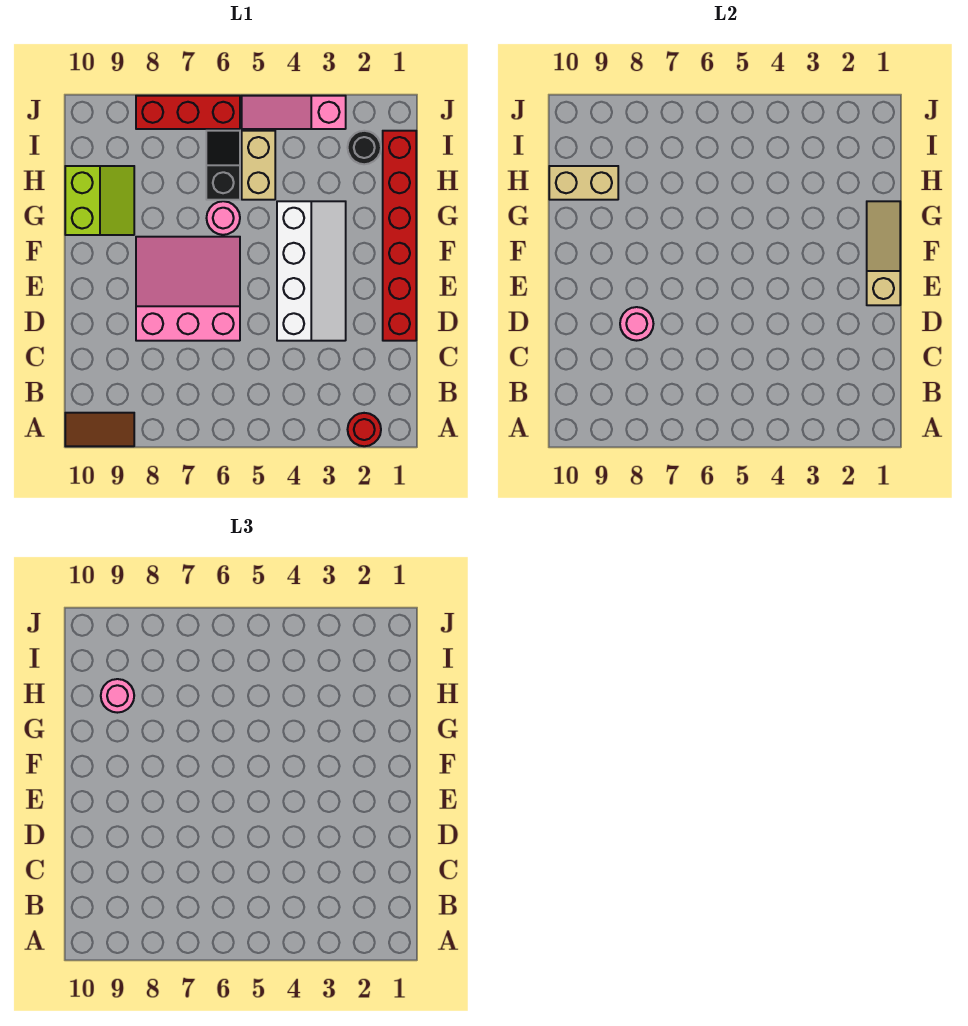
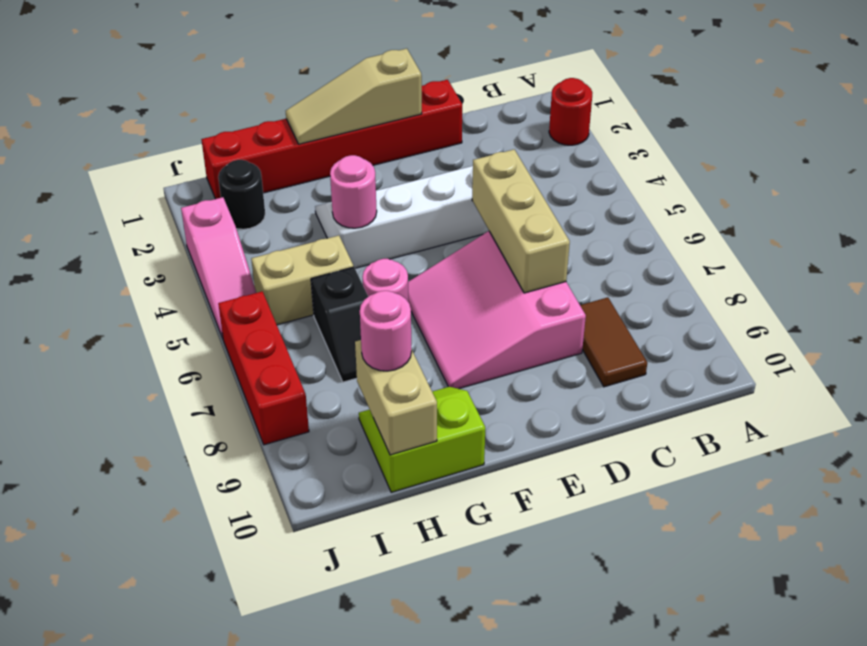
brown tile A9:A10 level 1 -> brown tile C8:C9 level 1
none -> tan brick D5:D7 level 2
pink round brick D8 level 2 -> pink round brick G4 level 2
black slope H6:I6 level 1 top H -> black slope H6:H7 level 1 top 6

